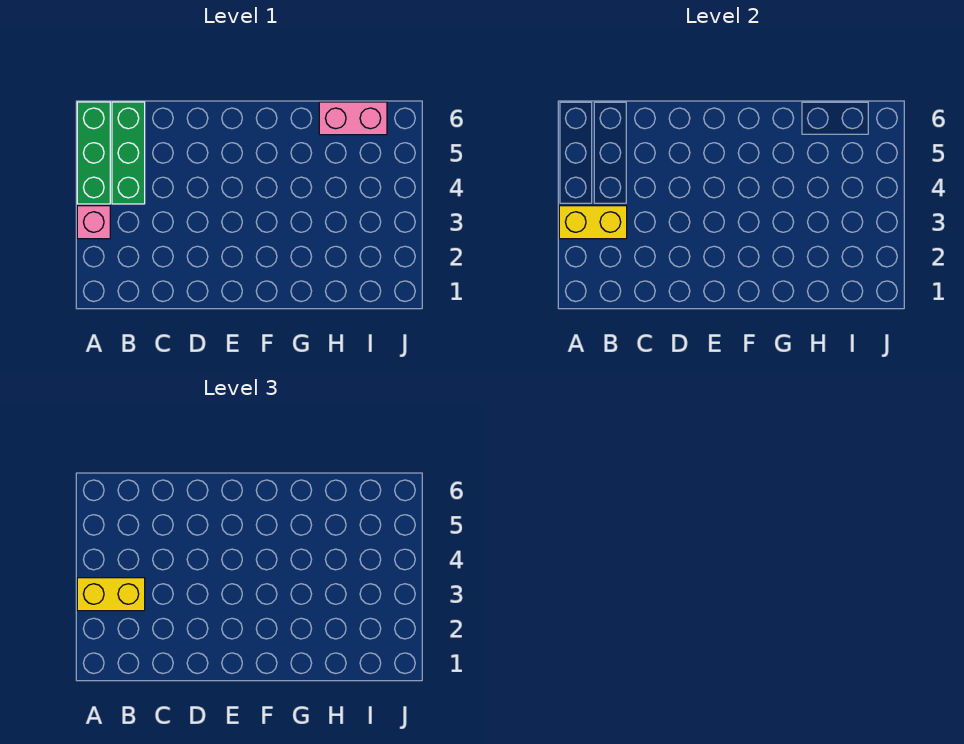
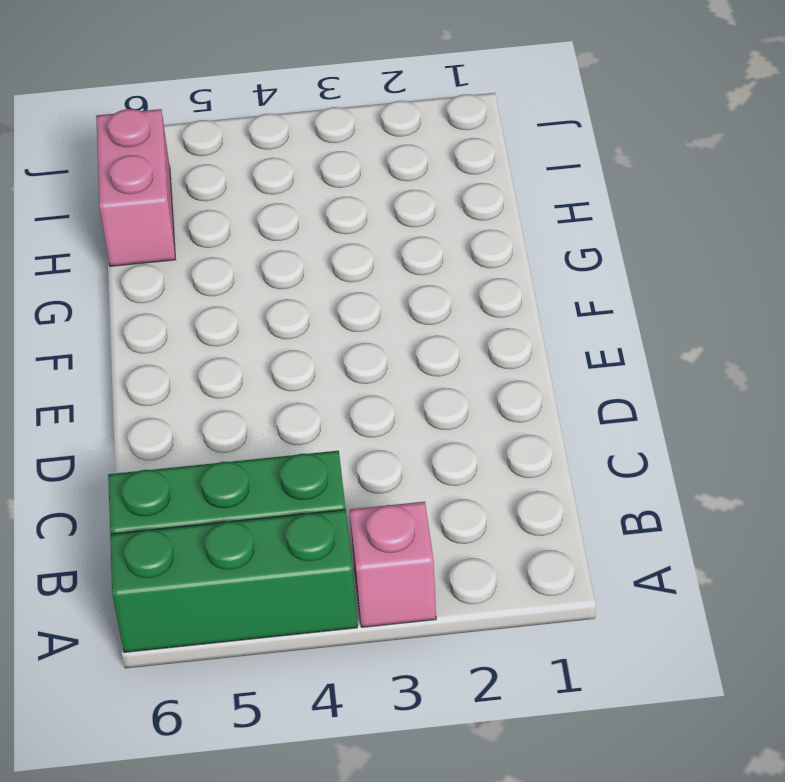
yellow brick A3:B3 level 2 -> none
yellow brick A3:B3 level 3 -> none

